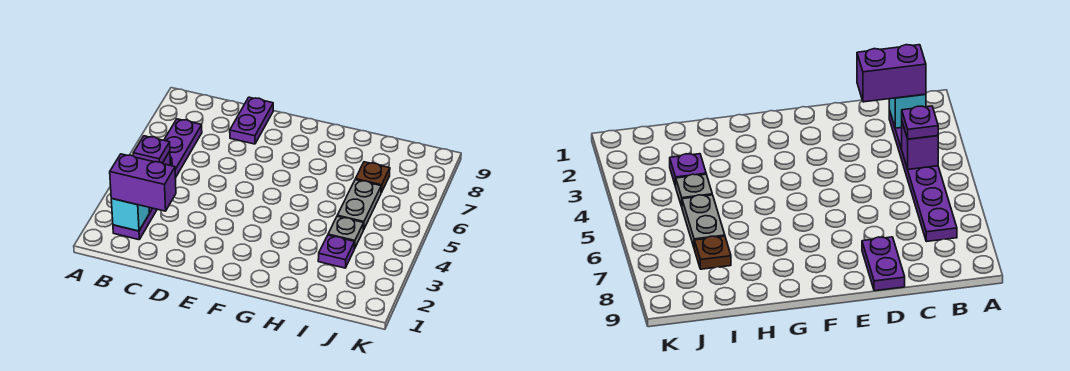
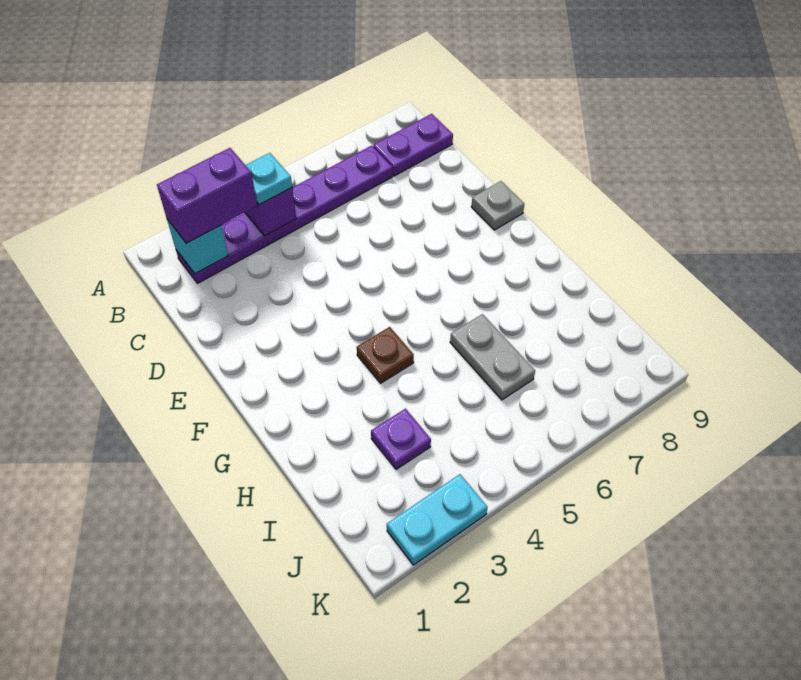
purple brick B2:C2 level 3 -> purple brick B2:B3 level 3
purple plate B4 level 3 -> cyan plate B4 level 3
purple plate D8:D9 level 1 -> purple plate B8:B9 level 1
grey plate I4 level 1 -> grey plate E9 level 1
grey plate I5:I6 level 1 -> grey plate H6:I6 level 1
brown plate I7 level 1 -> brown plate G4 level 1
none -> cyan plate K2:K3 level 1

